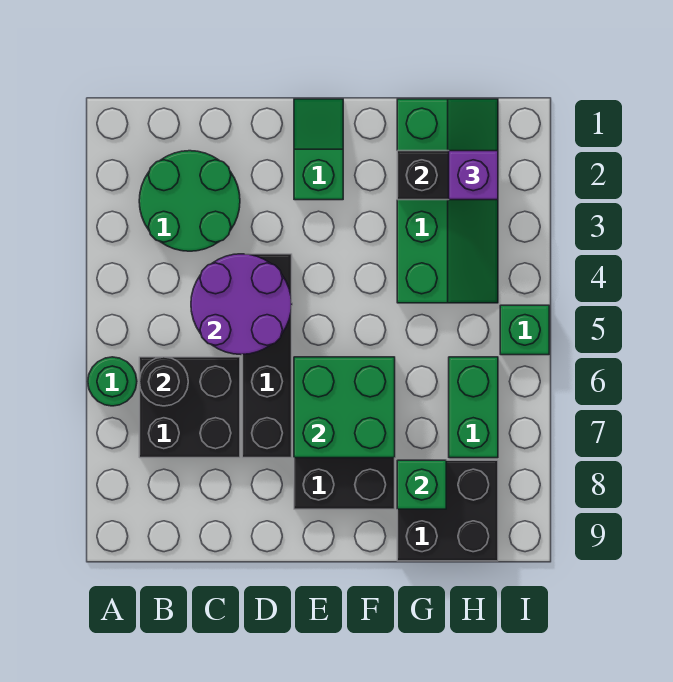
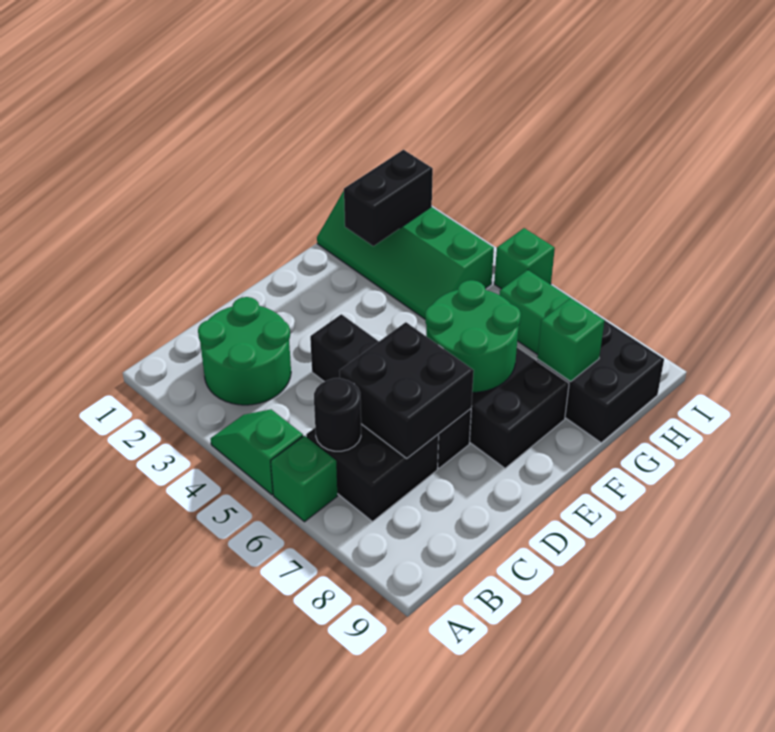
green round brick A6 level 1 -> green brick A6 level 1
purple round brick C4:D5 level 2 -> none
none -> black brick C6:D7 level 2
green slope E1:E2 level 1 top 2 -> green slope A4:A5 level 1 top 5
green brick E6:F7 level 2 -> green round brick E6:F7 level 2
green slope G1:H4 level 1 top G -> green slope G1:H4 level 1 top H
purple brick H2 level 3 -> none

